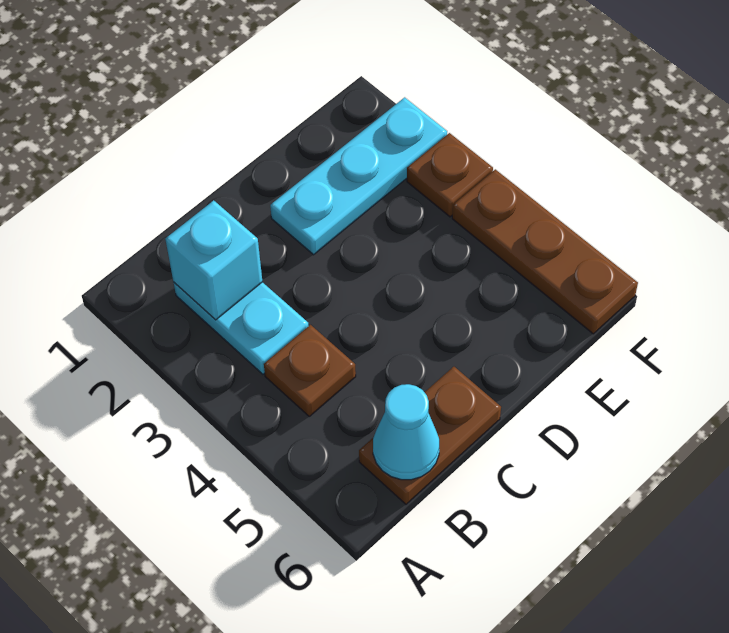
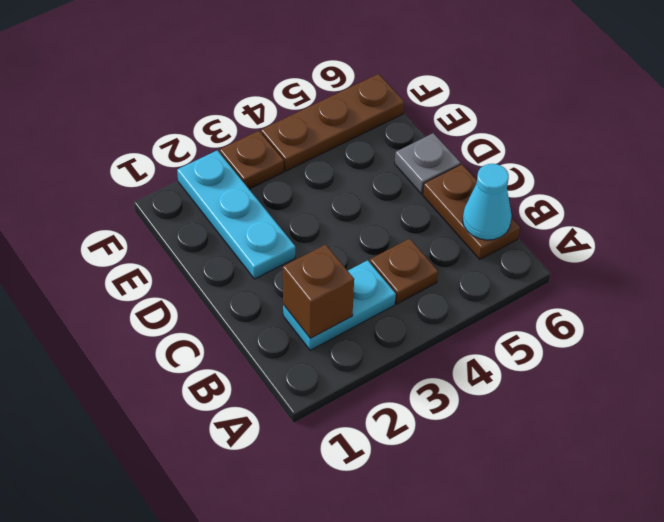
cyan brick B2 level 2 -> brown brick B2 level 2
none -> grey plate D6 level 1

